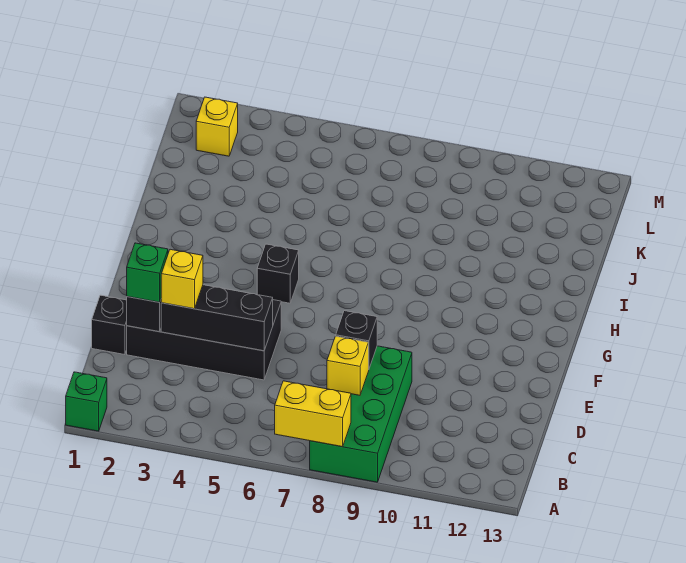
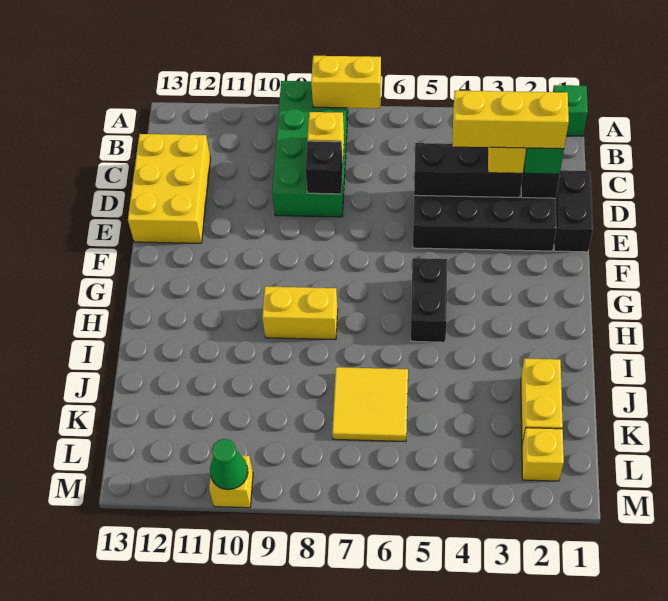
none -> yellow brick C12:E13 level 1
black brick D1 level 1 -> black brick D1:E1 level 1
none -> yellow brick D2:D4 level 4
black brick G5 level 1 -> black brick G5:H5 level 1
none -> yellow brick H8:H9 level 1
none -> yellow brick J2:K2 level 1
none -> yellow tile J6:K7 level 1
none -> yellow brick M10 level 1
none -> green cone M10 level 2

